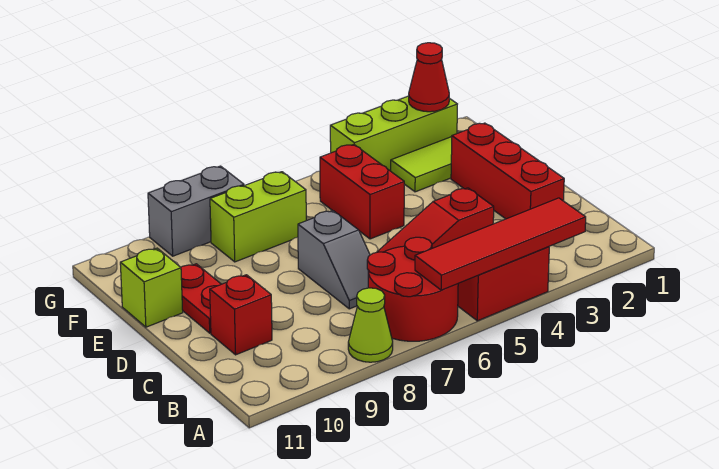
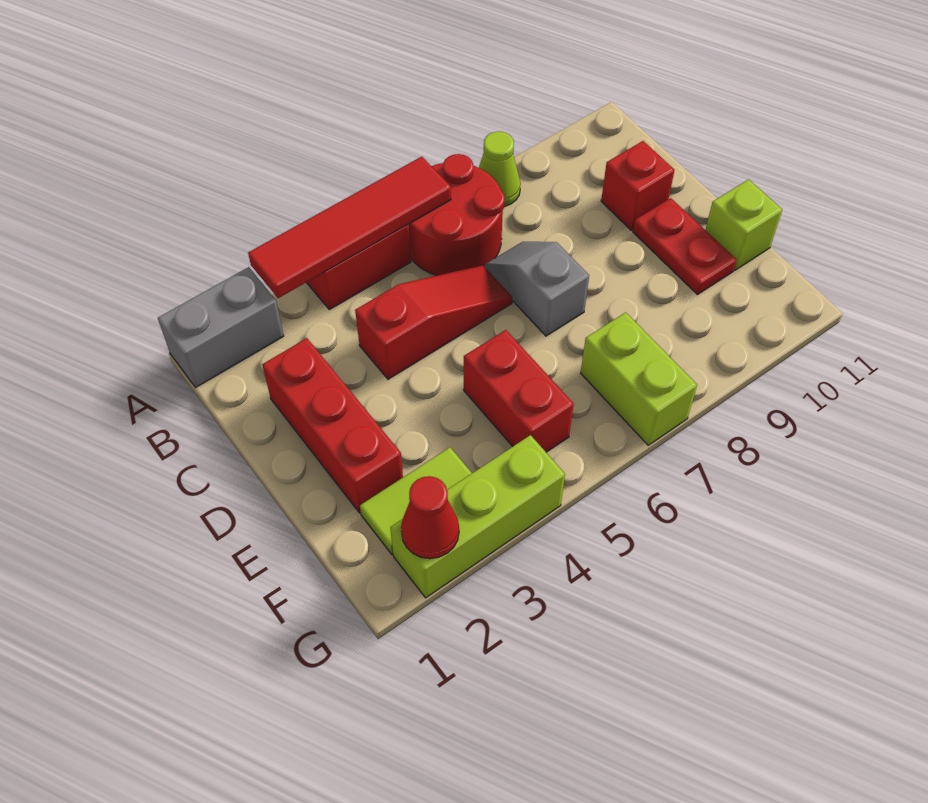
lime brick F7:F8 level 1 -> lime brick F7:G7 level 1
grey brick G8:G9 level 1 -> grey brick A1:A2 level 1

